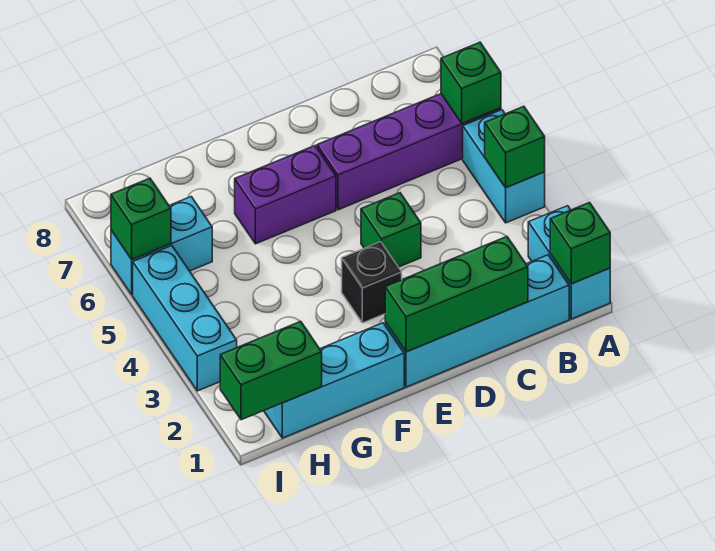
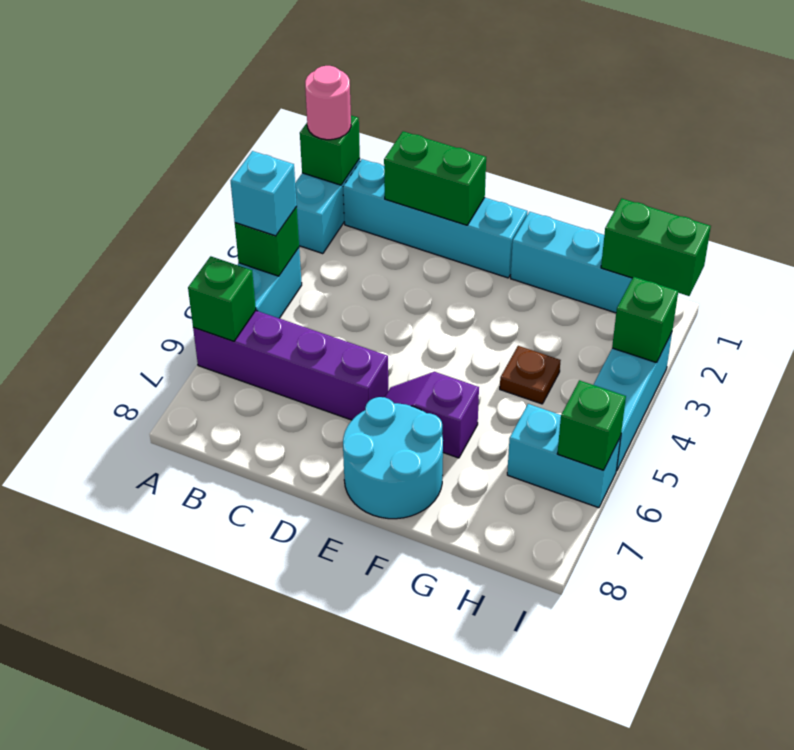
none -> pink round brick A1 level 3
none -> cyan brick A4 level 3
green brick C1:E1 level 2 -> green brick C1:D1 level 2
green brick D4 level 1 -> green brick I3 level 2
black brick E3 level 1 -> none
purple brick E6:F6 level 1 -> purple slope E6:F6 level 1 top F
none -> cyan round brick E7:F8 level 1
none -> brown plate G4 level 1

